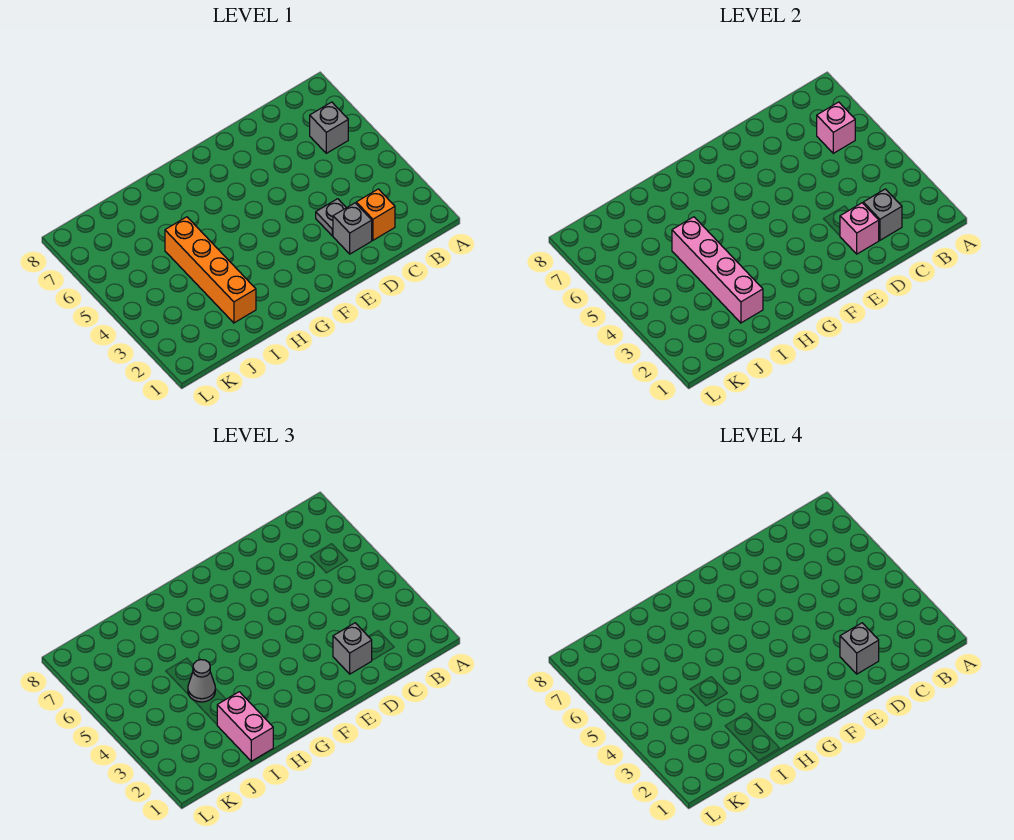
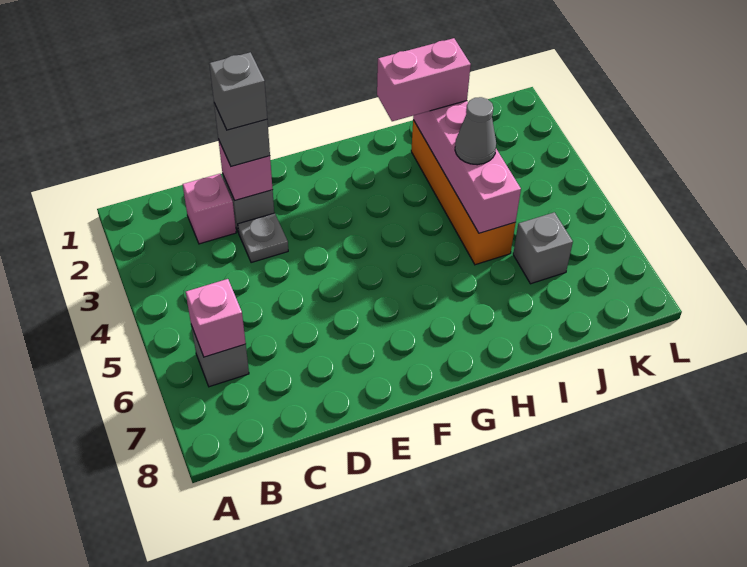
orange brick C2 level 1 -> pink brick C2 level 1
grey brick C2 level 2 -> grey brick J6 level 1
pink brick I1:I2 level 3 -> pink brick H2:I2 level 3

